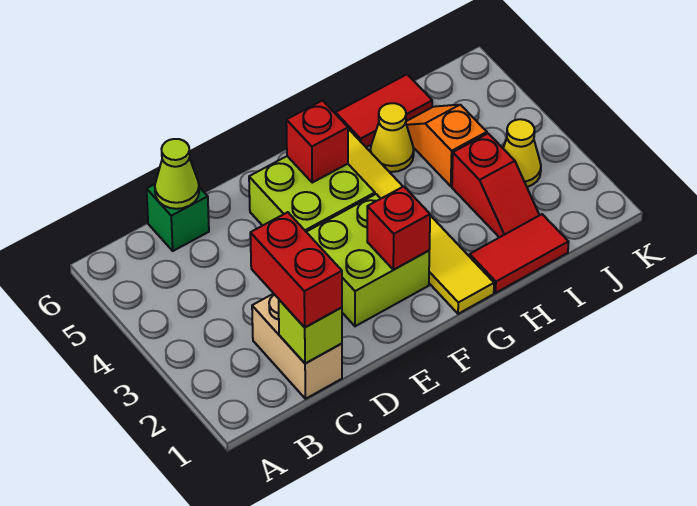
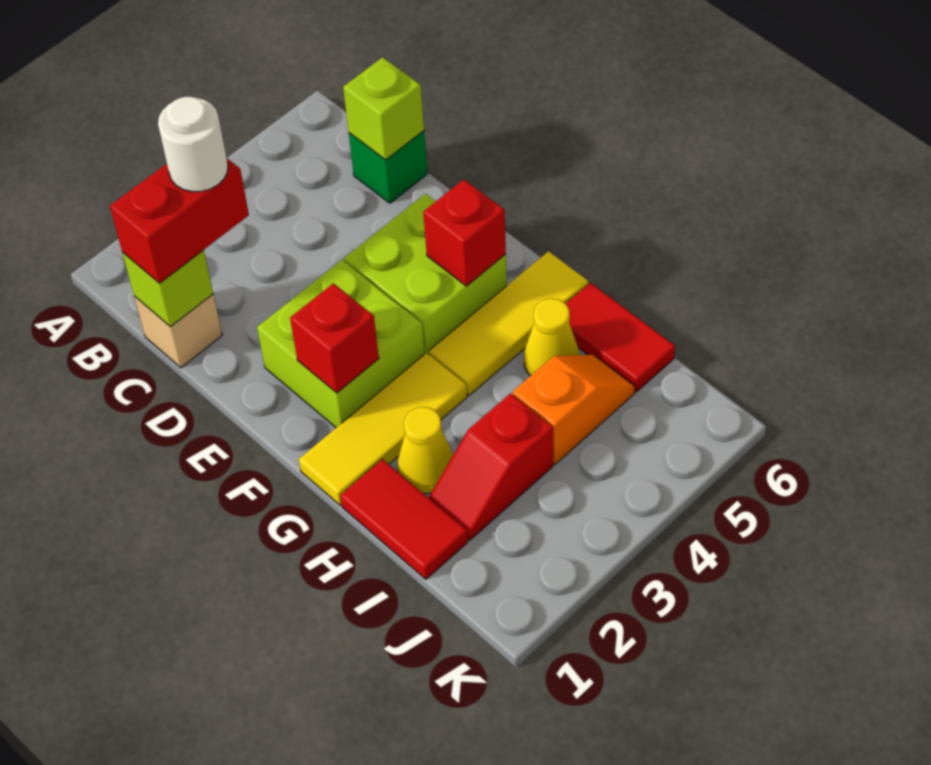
tan brick C1:C2 level 1 -> tan brick C1 level 1
none -> white round brick C2 level 4
lime cone C6 level 2 -> lime brick C6 level 2
yellow cone J3 level 1 -> yellow cone H2 level 1

